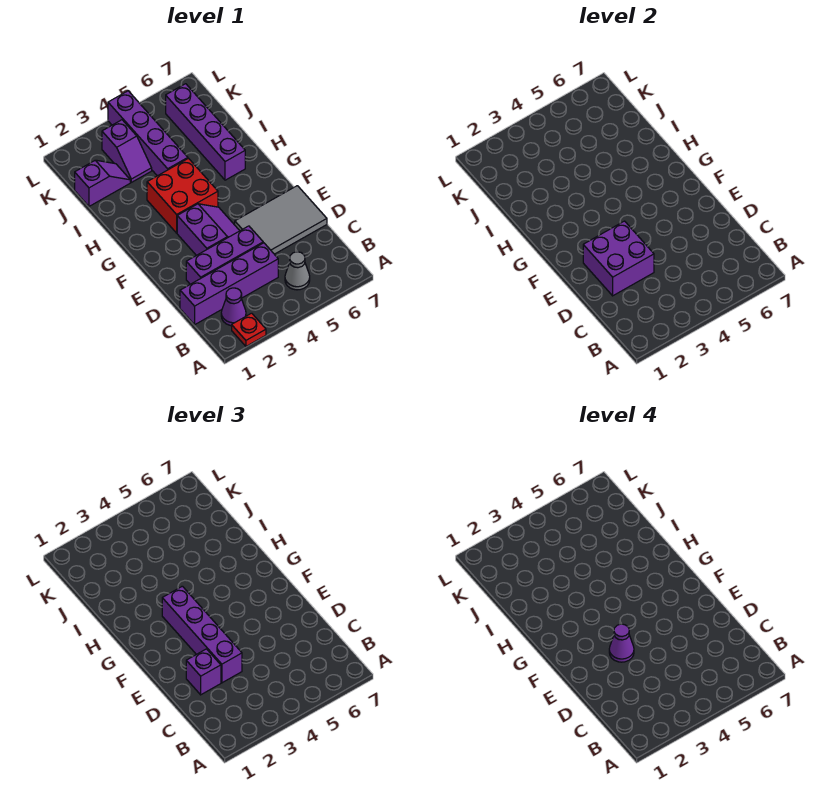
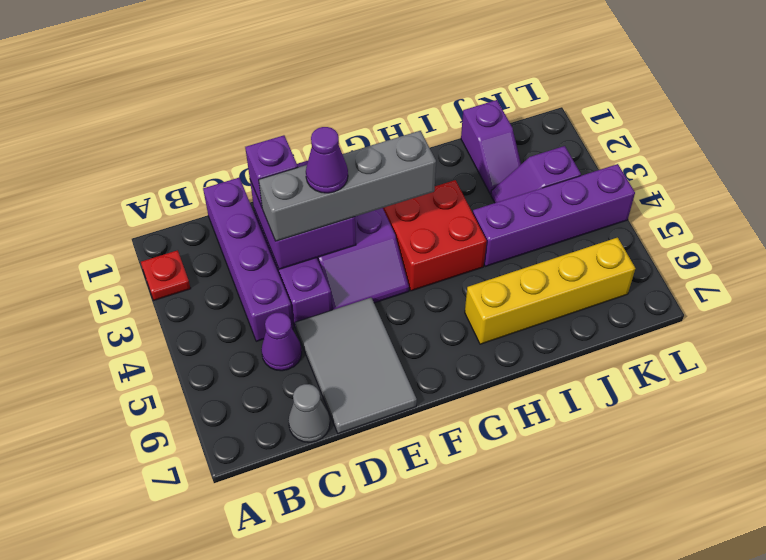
purple cone B2 level 1 -> purple cone C5 level 1
grey cone B5 level 1 -> grey cone C7 level 1
purple brick D3:G3 level 3 -> grey brick D3:G3 level 3
purple brick H6:K6 level 1 -> yellow brick H6:K6 level 1

